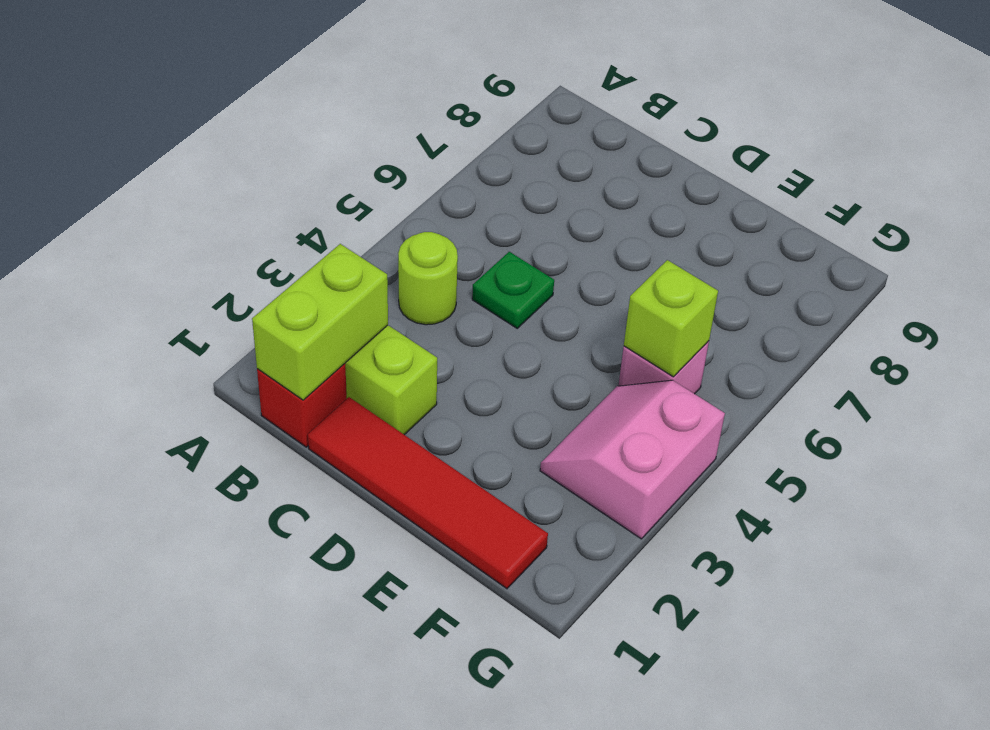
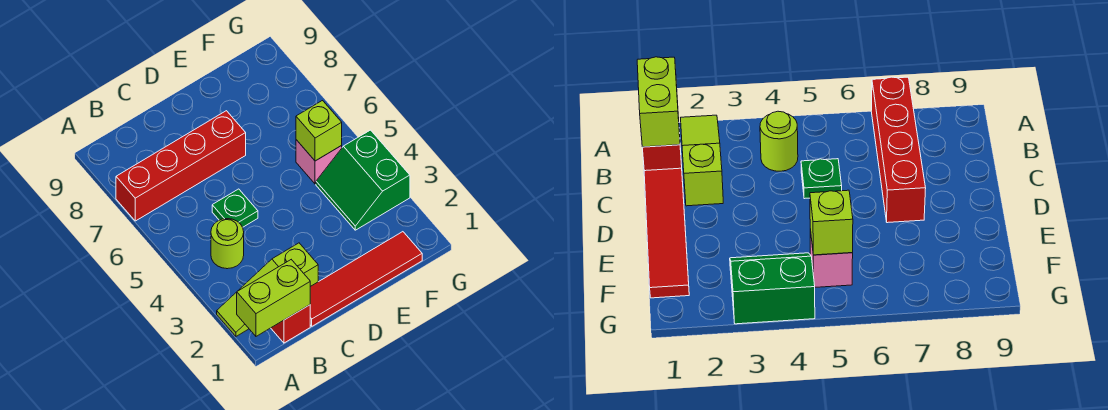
none -> red brick A7:D7 level 1
lime brick B1:B2 level 2 -> lime brick A1:B1 level 2
pink slope F3:G4 level 1 top G -> green slope F3:G4 level 1 top G

